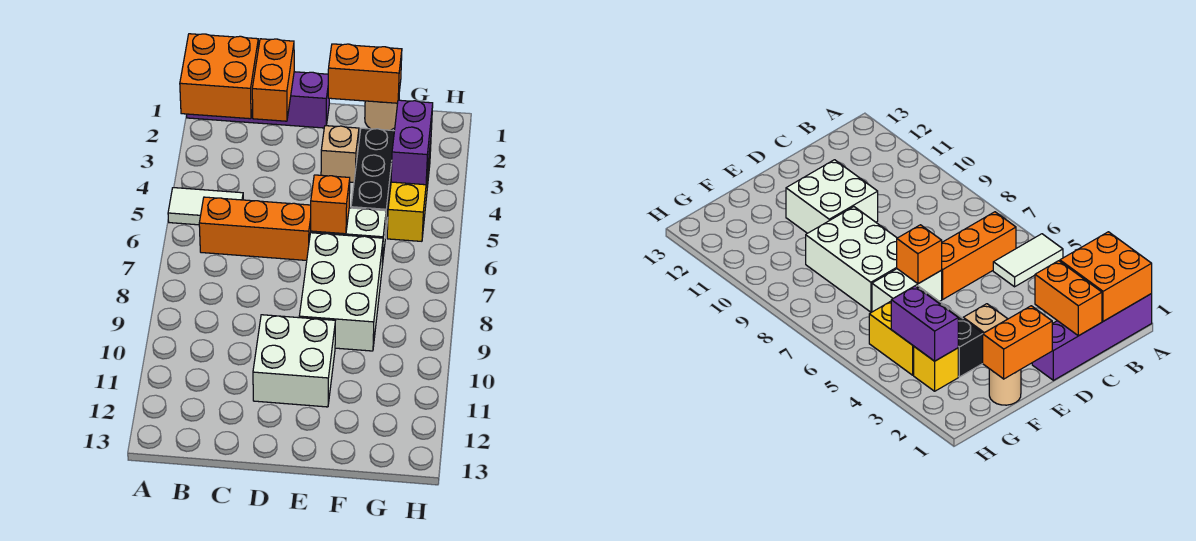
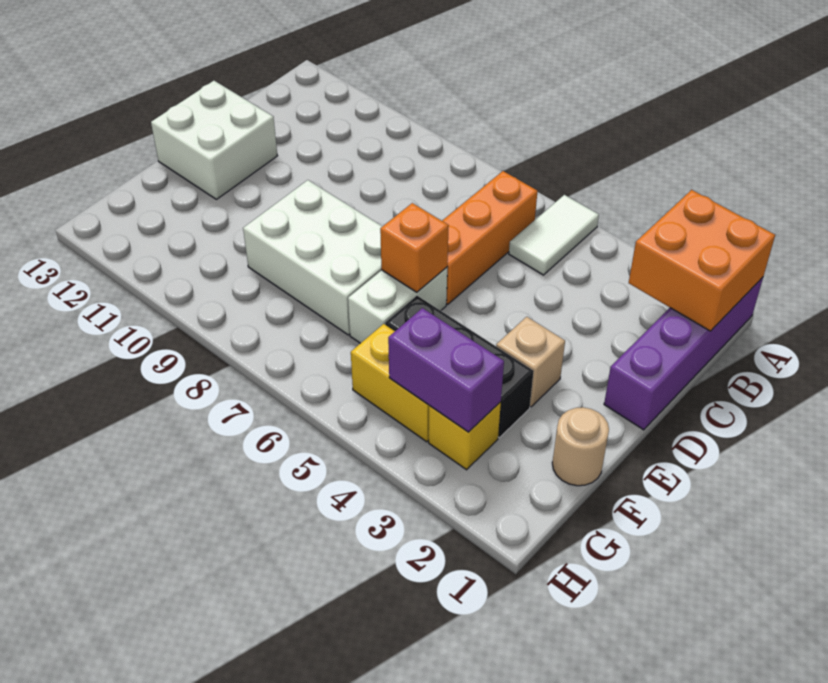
orange brick C1:C2 level 2 -> none
white brick D10:E11 level 1 -> white brick D12:E13 level 1
orange brick E1:F1 level 2 -> none

